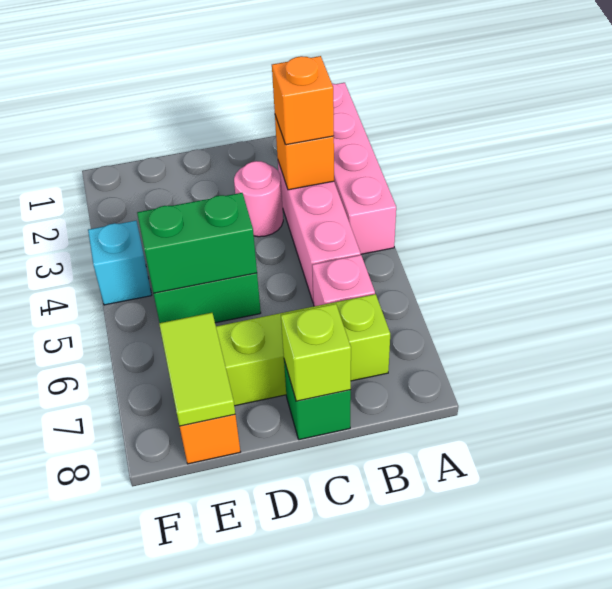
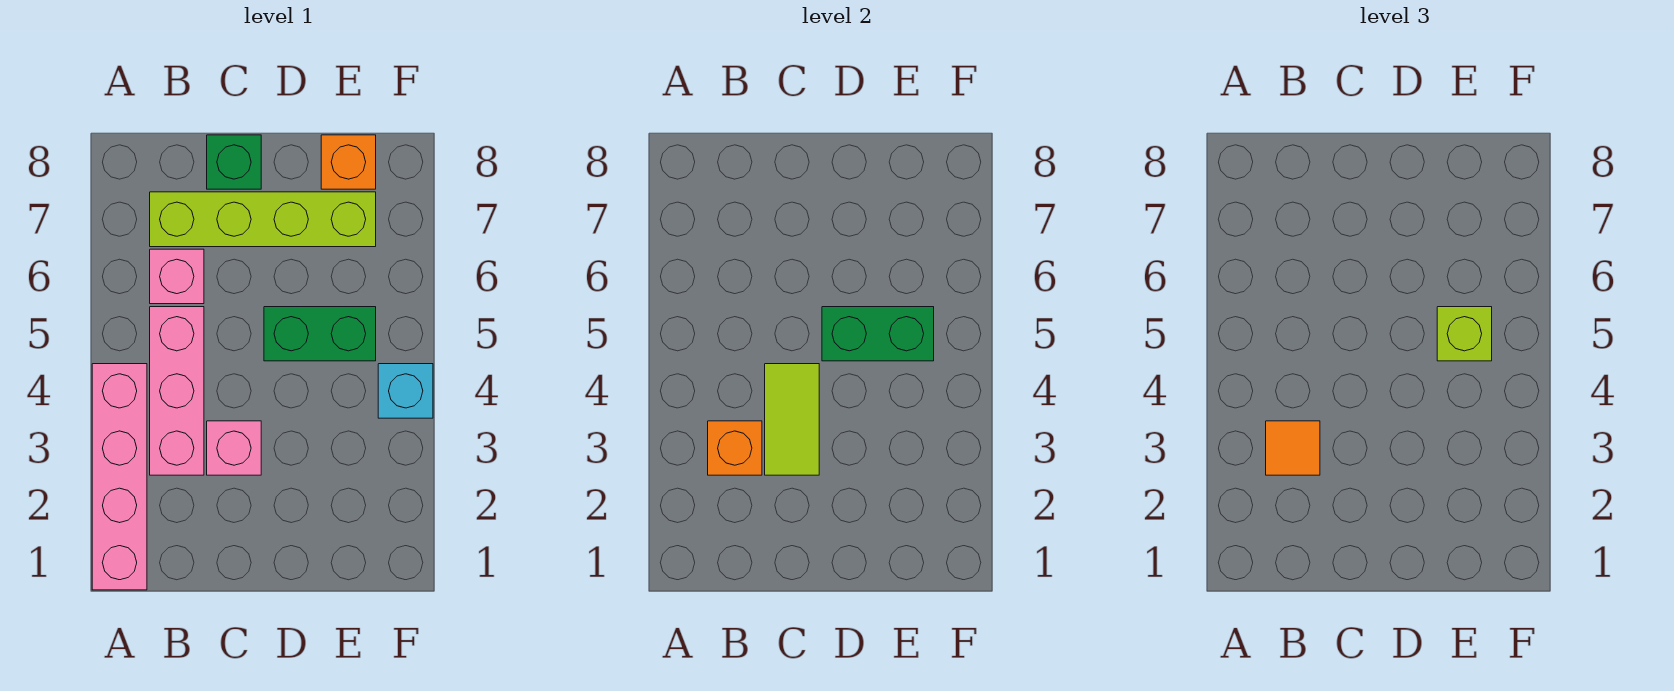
orange brick B3 level 3 -> orange tile B3 level 3
pink round brick C3 level 1 -> pink brick C3 level 1
lime brick C8 level 2 -> lime brick E5 level 3
lime tile E7:E8 level 2 -> lime tile C3:C4 level 2

